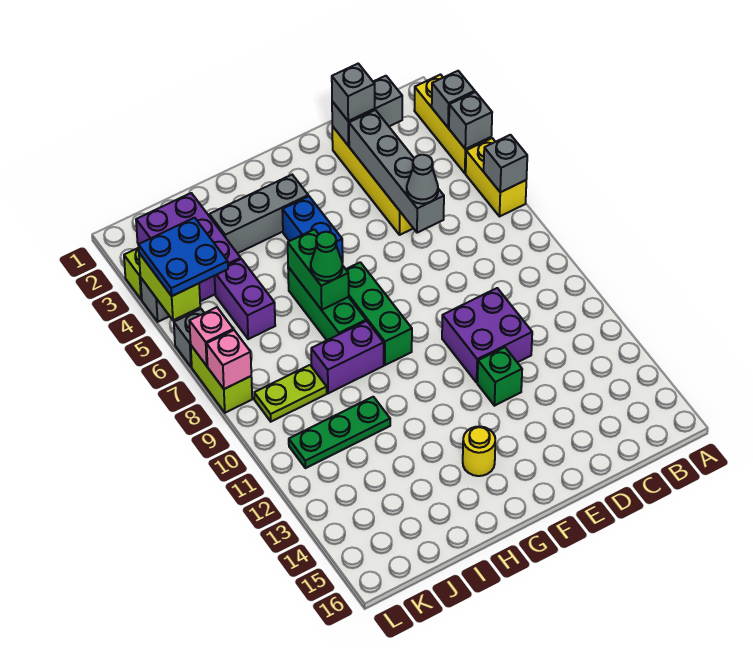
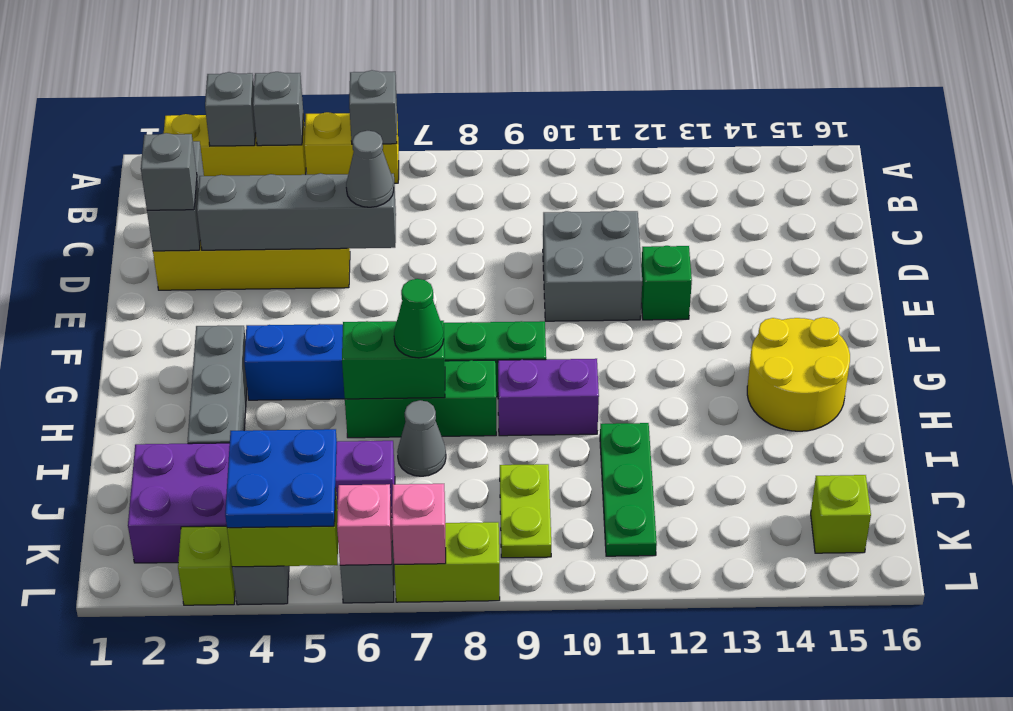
purple brick D10:E11 level 1 -> grey brick D10:E11 level 1
yellow round brick G14 level 1 -> yellow round brick G14:H15 level 1
purple brick H9:I9 level 1 -> purple brick H9:H10 level 1
none -> grey cone I7 level 1
none -> lime brick K15 level 1
pink brick L8 level 2 -> pink brick L6 level 2

